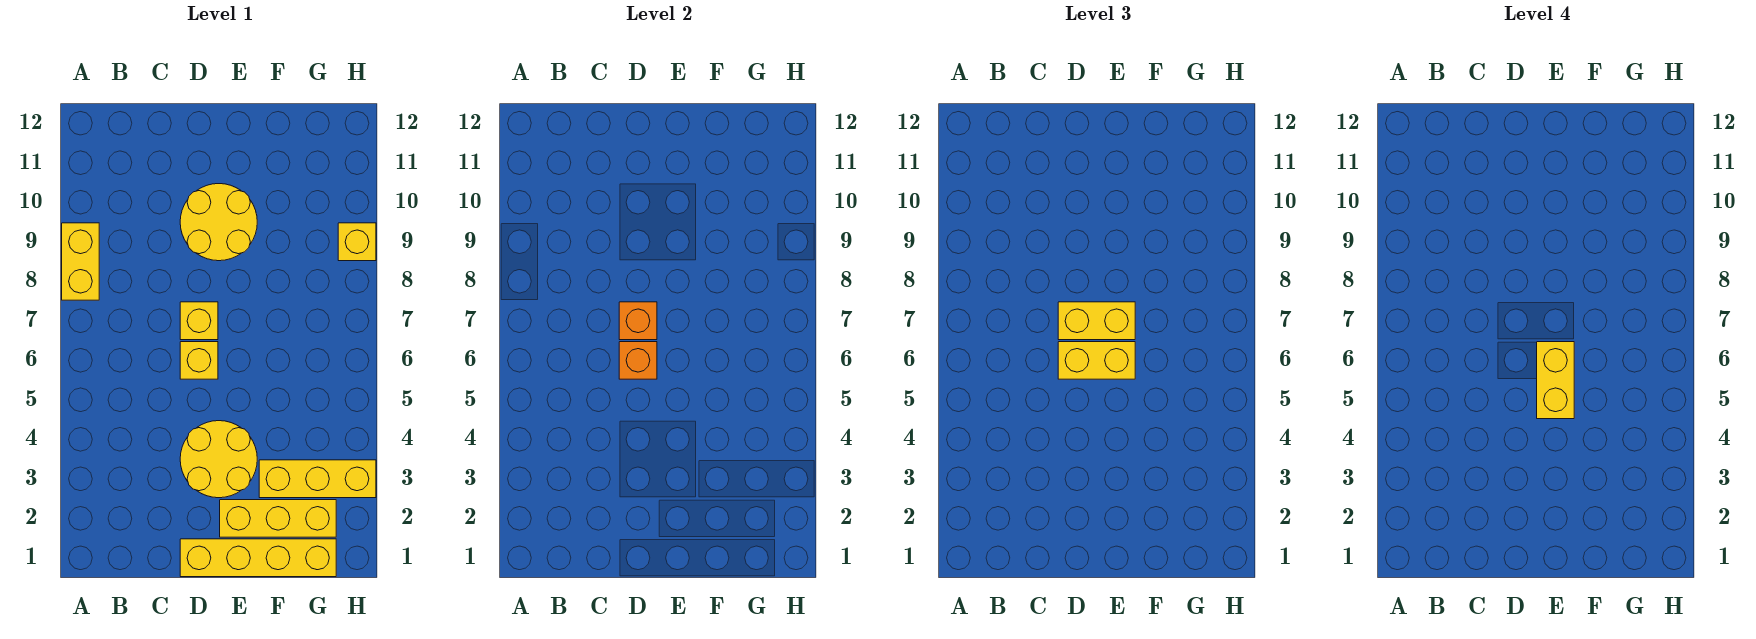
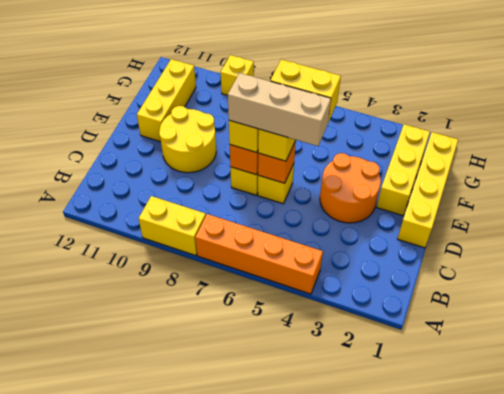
none -> orange brick A4:A7 level 1
yellow round brick D3:E4 level 1 -> orange round brick D3:E4 level 1
none -> tan brick D5:D7 level 4
yellow brick F3:H3 level 1 -> yellow brick E11:G11 level 1

